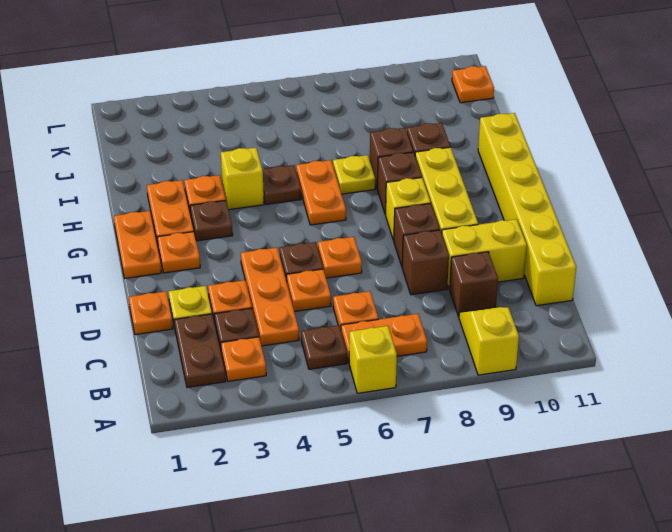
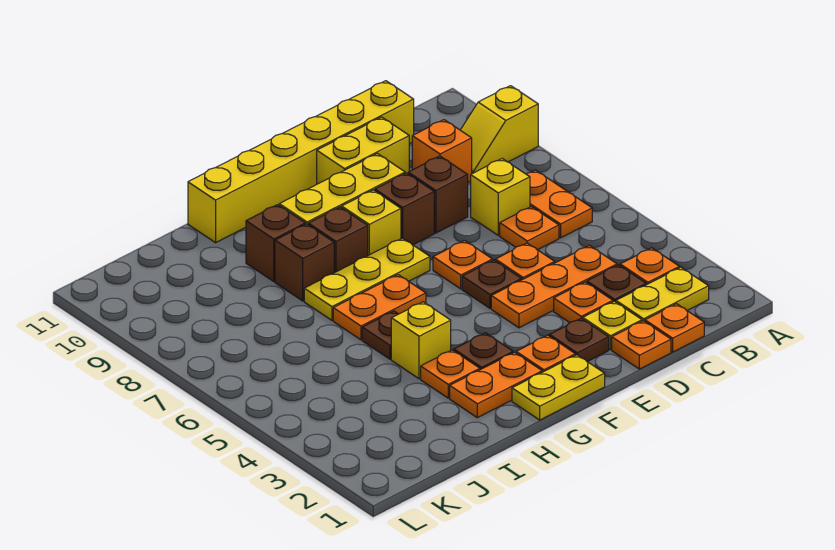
yellow brick A6 level 1 -> yellow brick C7 level 1
brown plate B2:C2 level 1 -> yellow plate B2:C2 level 1
brown plate B5 level 1 -> brown plate E2 level 1
brown brick C9 level 1 -> orange brick C9 level 1
yellow brick D9:D10 level 1 -> yellow brick D10:E10 level 1
orange plate F1:G1 level 1 -> yellow plate F1:G1 level 1
yellow plate H7 level 1 -> yellow plate F7:H7 level 1
orange plate K11 level 1 -> orange plate C1 level 1

